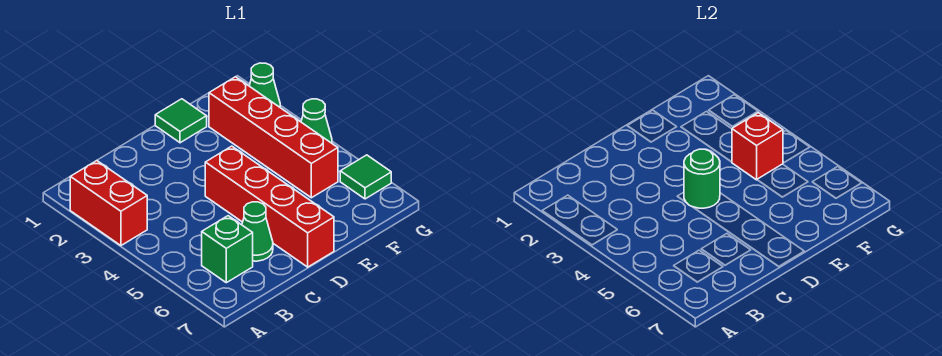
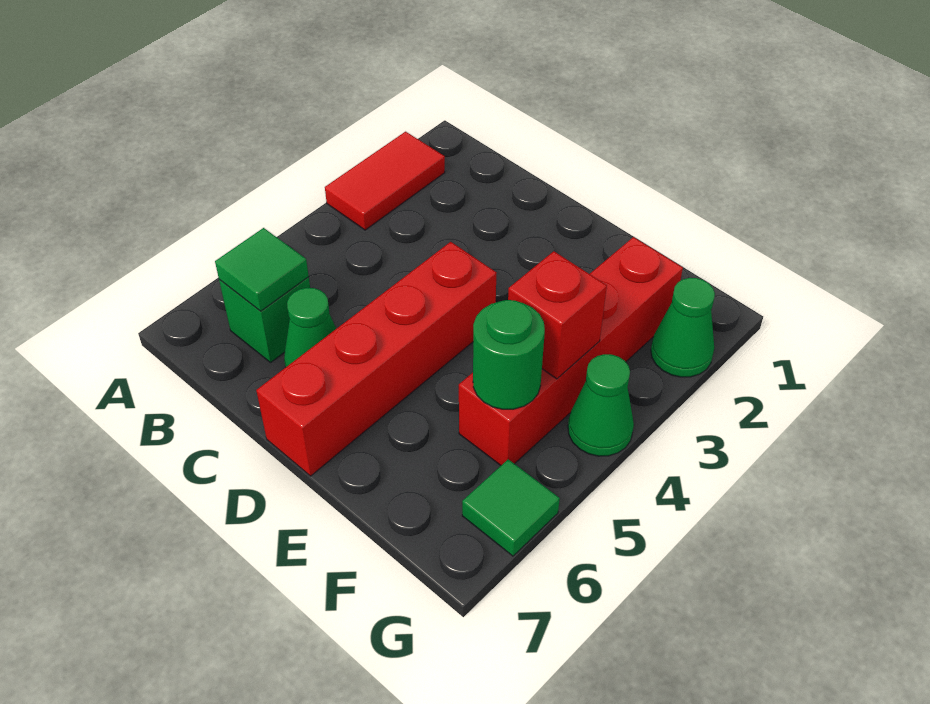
red brick A2:A3 level 1 -> red tile A2:A3 level 1
green round brick D4 level 2 -> green round brick F5 level 2
green tile E1 level 1 -> green tile B6 level 2

